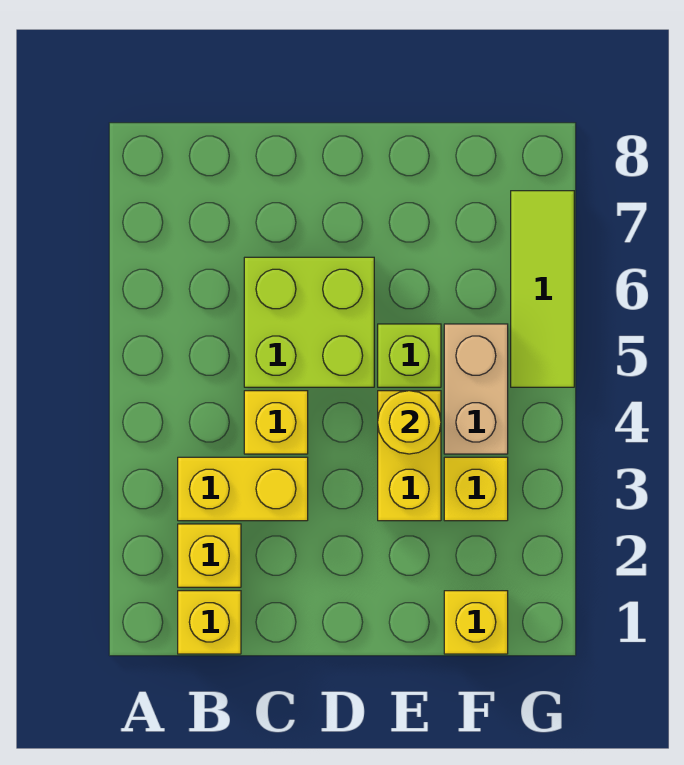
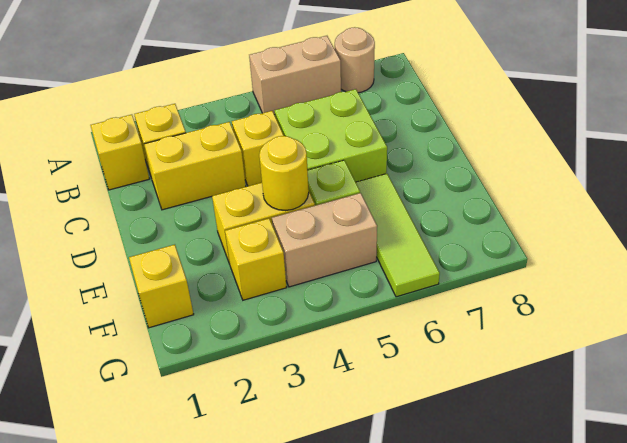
none -> tan brick A5:A6 level 1
none -> tan round brick A7 level 1
yellow brick B3:C3 level 1 -> yellow brick C2:C3 level 1
lime tile G5:G7 level 1 -> lime tile E6:G6 level 1

